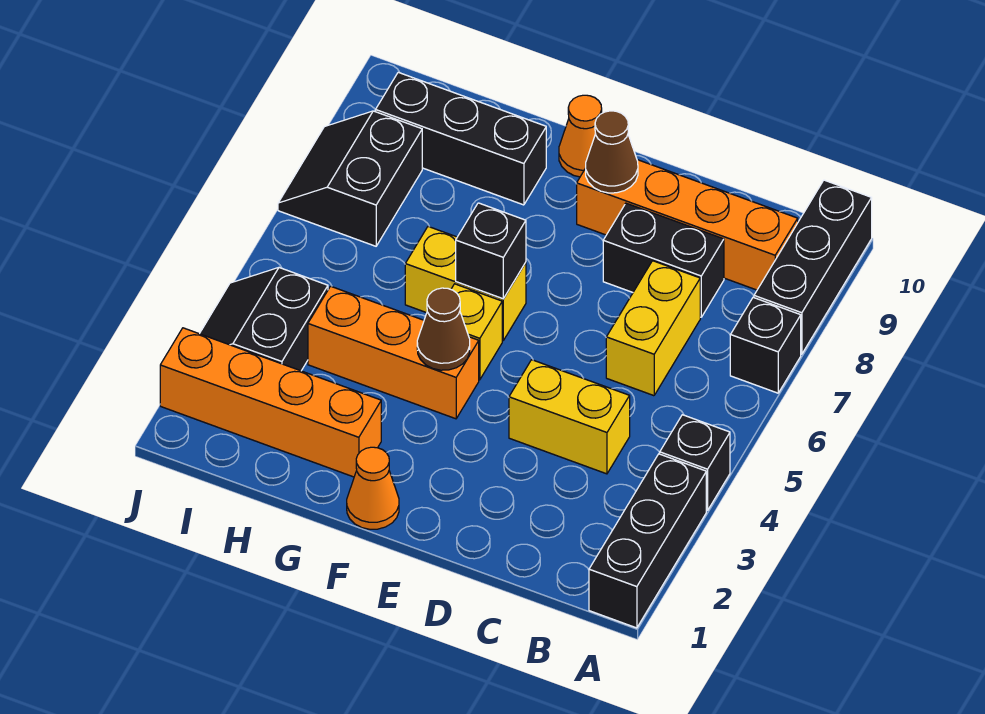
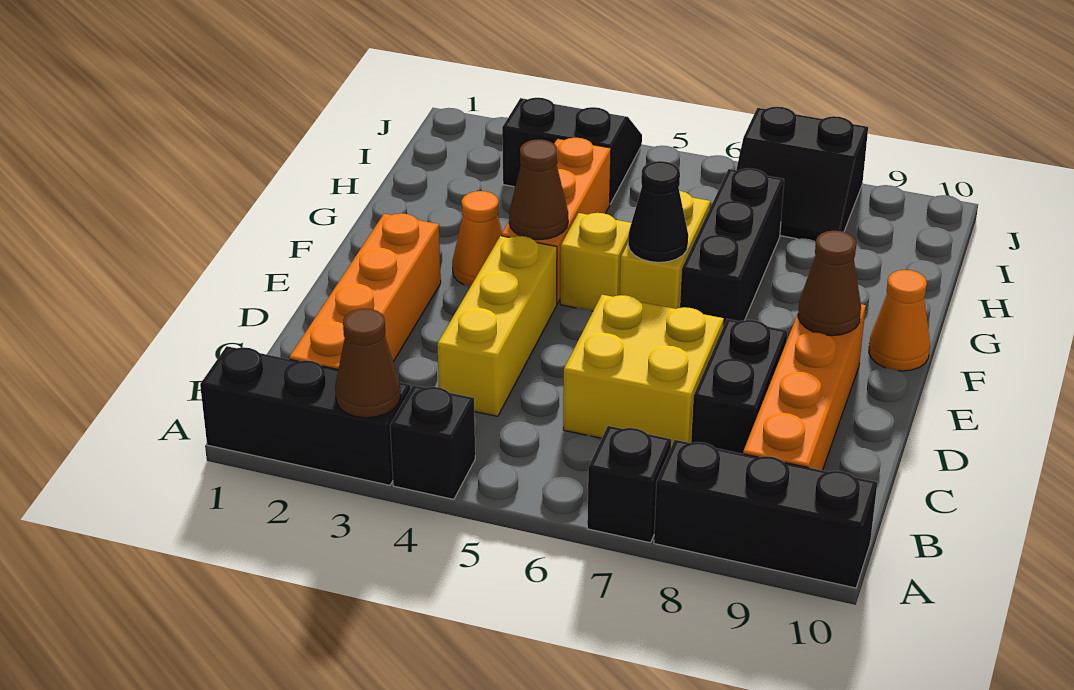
none -> brown cone A3 level 2
yellow brick C4:D4 level 1 -> yellow brick C4:E4 level 1
yellow brick C6:C7 level 1 -> yellow brick C6:D7 level 1
orange cone F1 level 1 -> orange cone F3 level 1
black brick F6 level 2 -> black cone F6 level 2
orange brick G2:J2 level 1 -> orange brick B2:E2 level 1
black brick G9:I9 level 1 -> black brick F7:H7 level 1
black slope I7:J8 level 1 top I -> black slope I7:J8 level 1 top J

